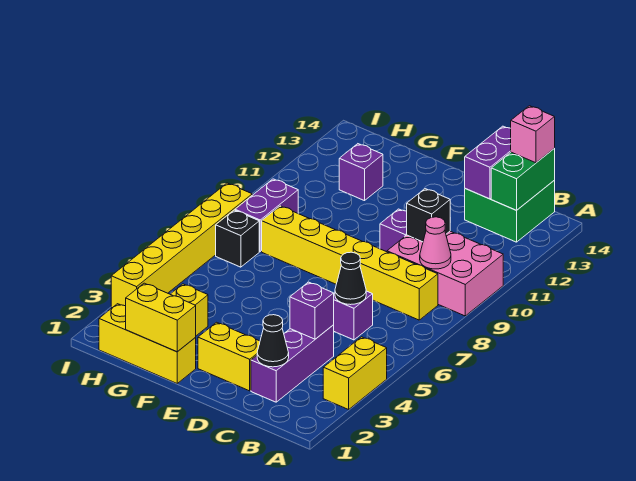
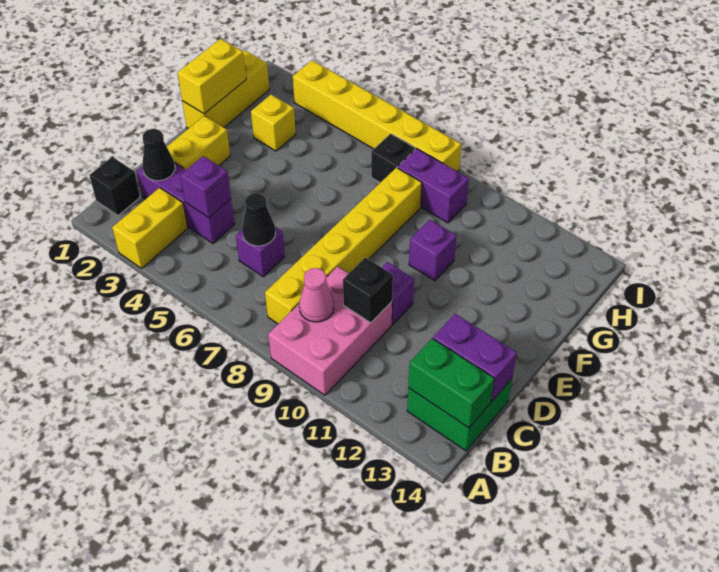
yellow brick A3:A4 level 1 -> yellow brick A3:B3 level 1
none -> black brick B1 level 1
pink brick B14 level 3 -> none
purple brick G12 level 1 -> purple brick F10 level 1

